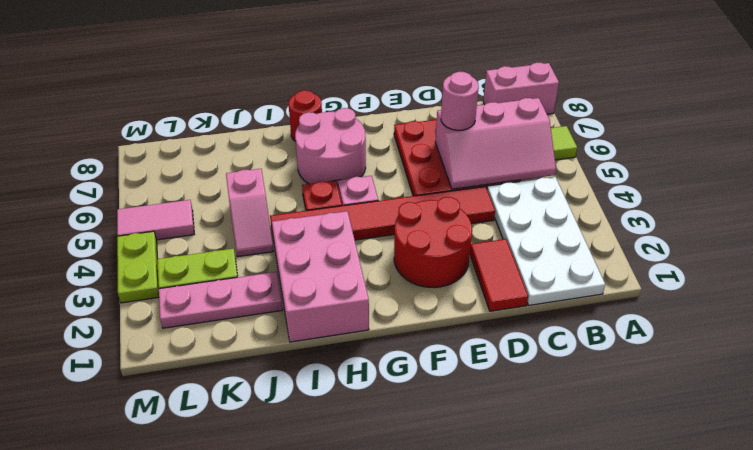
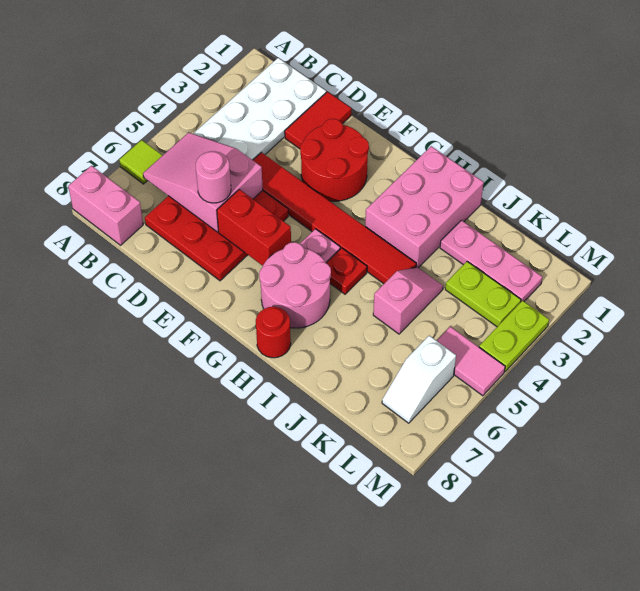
pink slope B5:D6 level 2 top 6 -> pink slope B5:D6 level 2 top D
none -> red brick E6:F6 level 2
none -> white slope L6:L7 level 1 top 6

